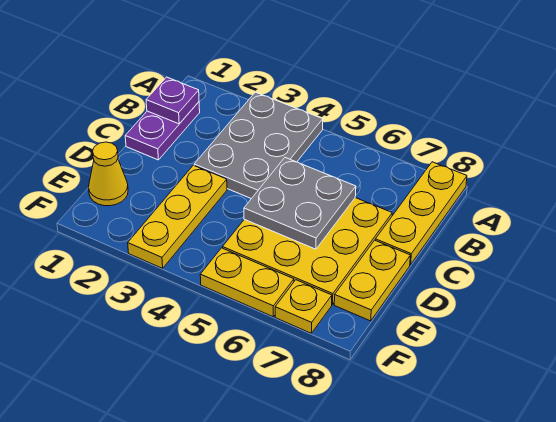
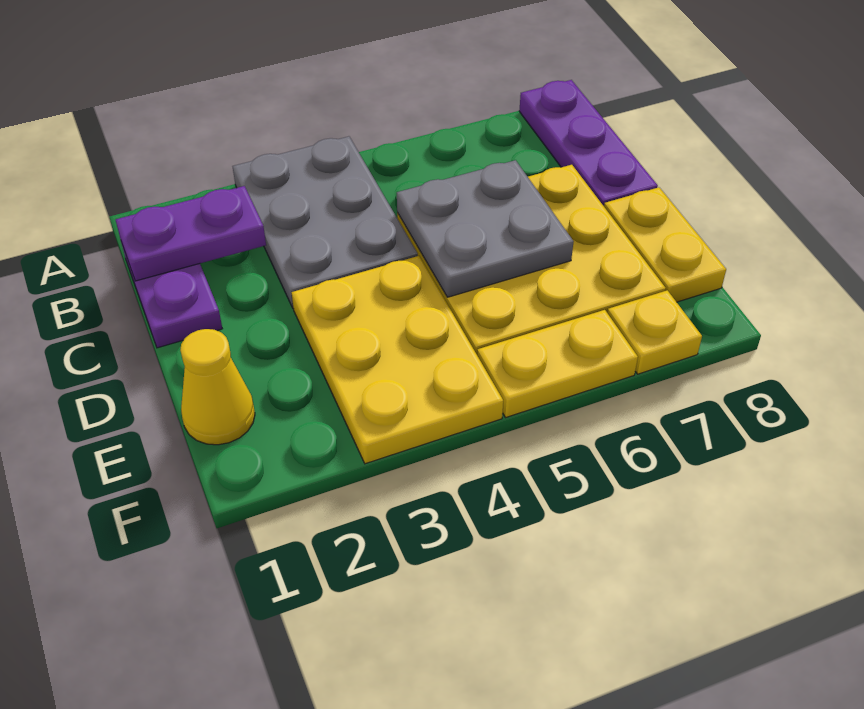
yellow plate A8:C8 level 1 -> purple plate A8:C8 level 1
purple plate B1 level 2 -> purple plate B1:B2 level 2
yellow plate D3:F3 level 1 -> yellow plate D3:F4 level 1

